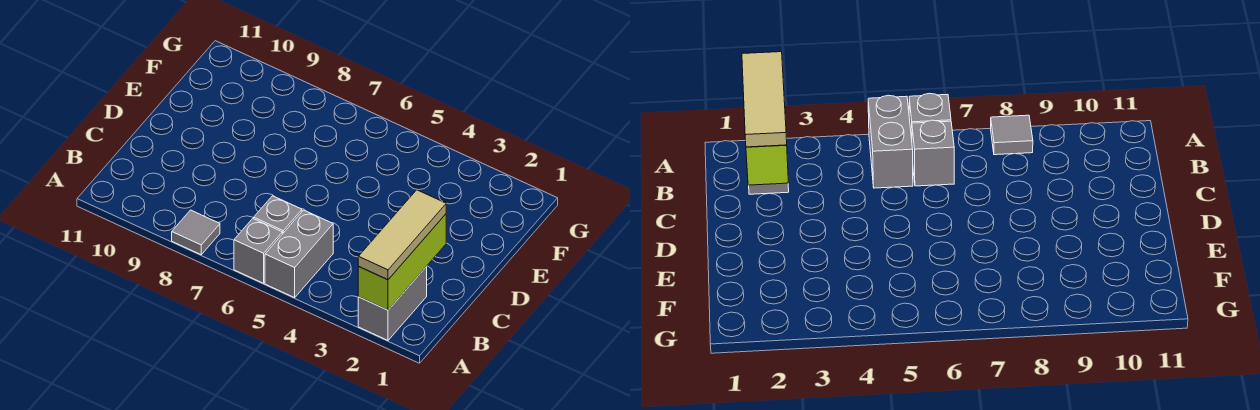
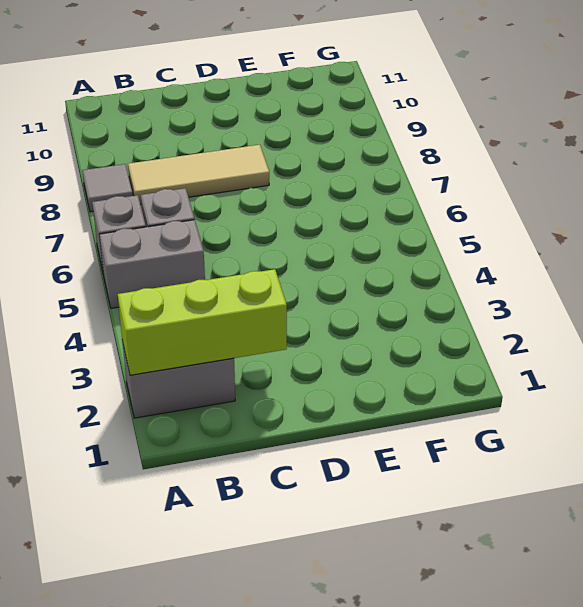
tan tile A2:C2 level 3 -> tan tile B8:D8 level 1

